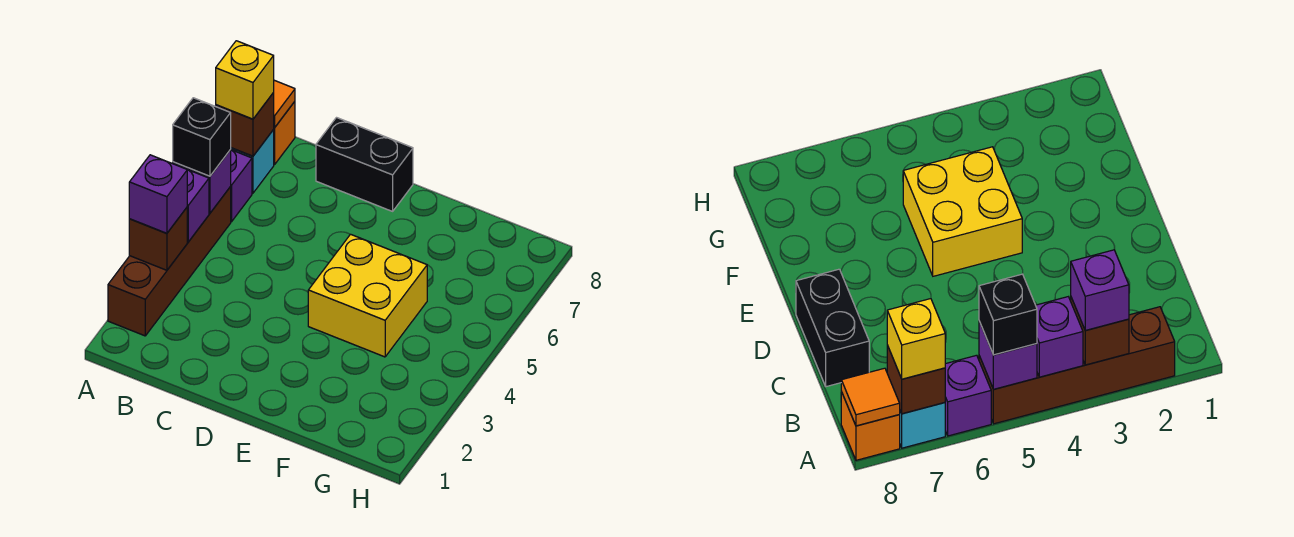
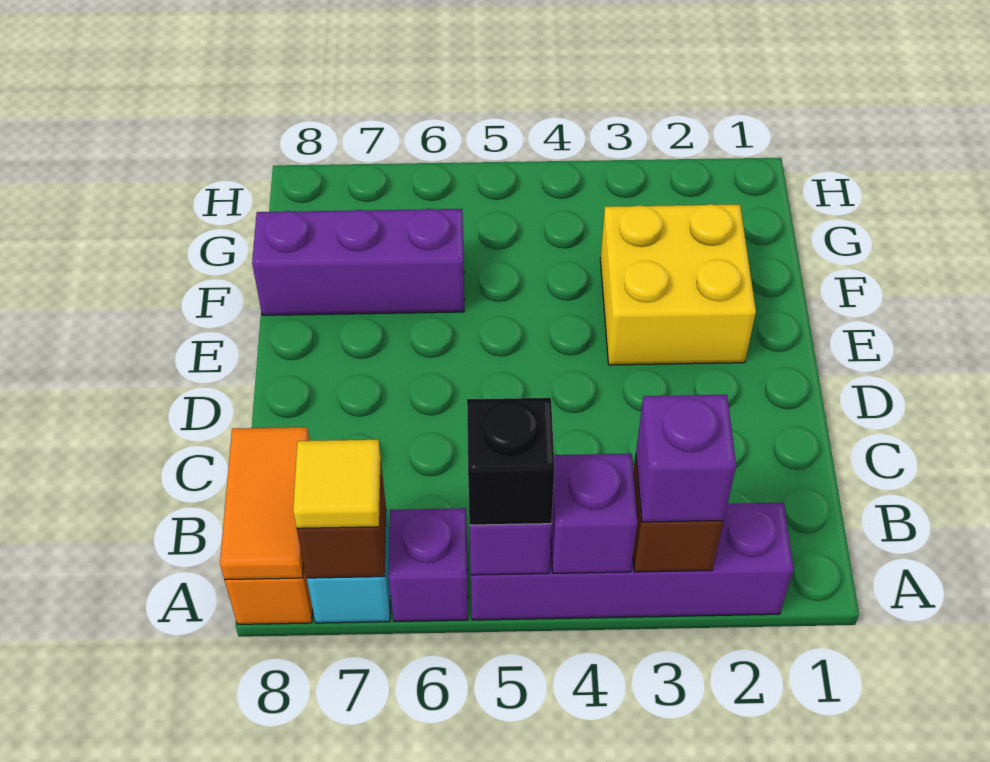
brown brick A2:A5 level 1 -> purple brick A2:A5 level 1
yellow brick A7 level 3 -> yellow tile A7 level 3
orange tile A8 level 2 -> orange tile A8:B8 level 2
black brick C8:D8 level 1 -> none
yellow brick E4:F5 level 1 -> yellow brick E2:F3 level 1
none -> purple brick F6:F8 level 1

